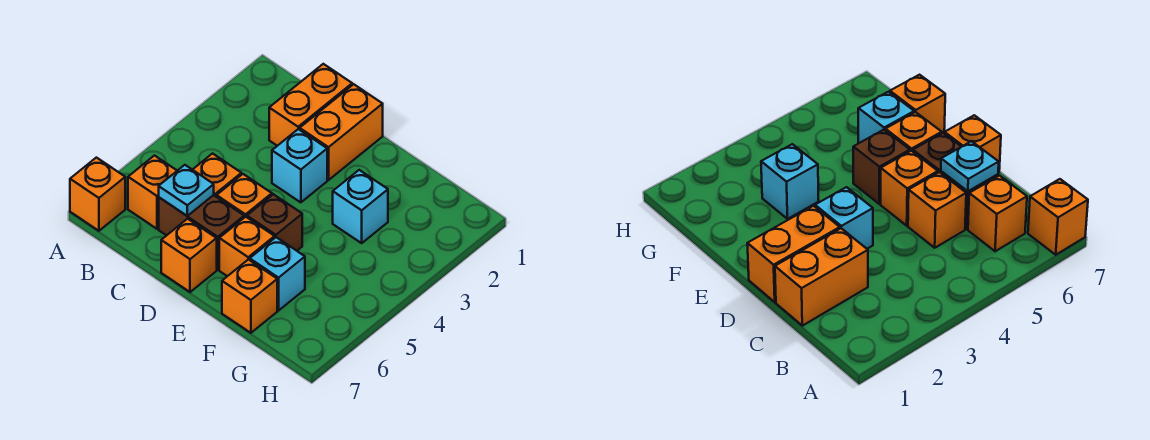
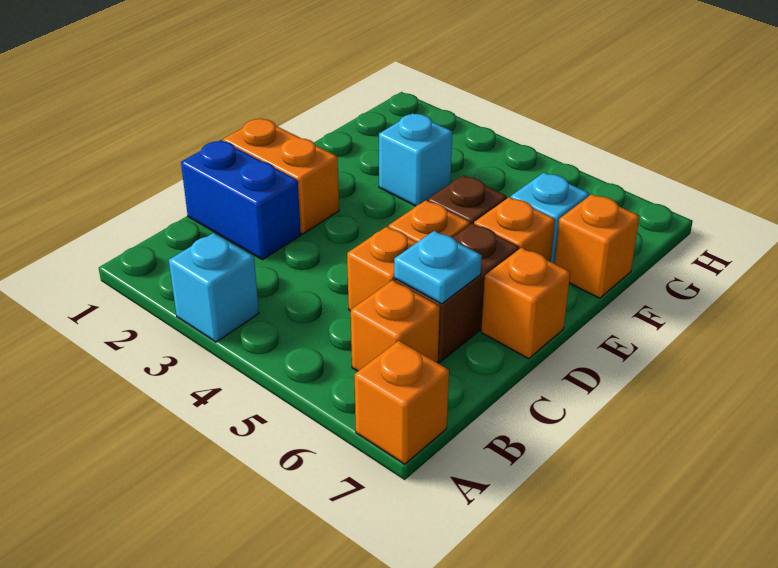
orange brick C1:C2 level 1 -> blue brick C1:C2 level 1
cyan brick D3 level 1 -> cyan brick A3 level 1

